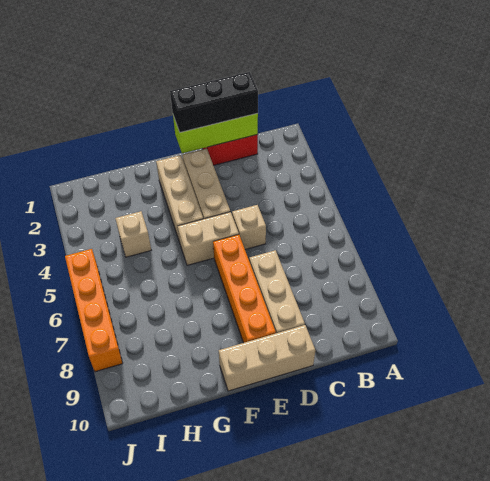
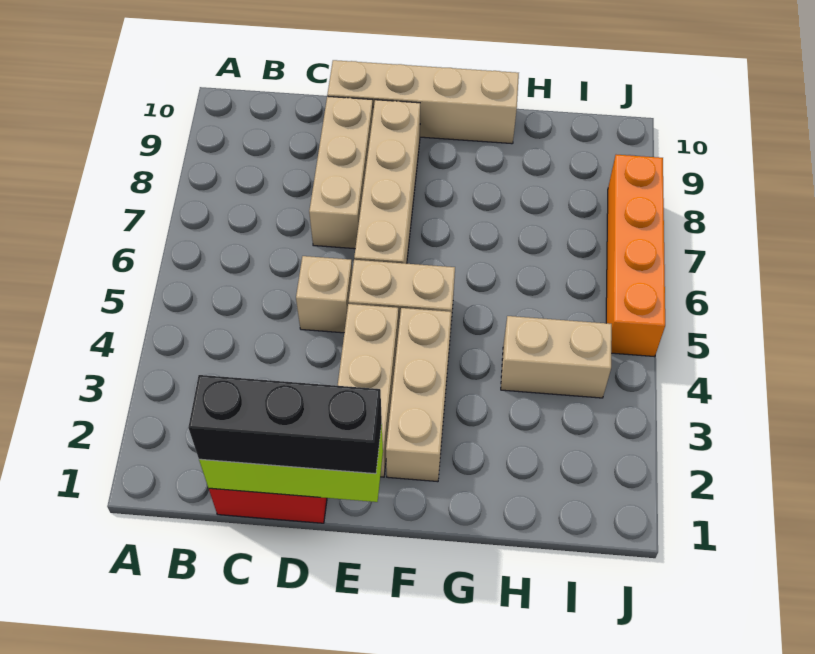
tan brick D10:F10 level 1 -> tan brick D10:G10 level 1
orange brick E6:E9 level 1 -> tan brick E6:E9 level 1
tan brick H4 level 1 -> tan brick H4:I4 level 1

